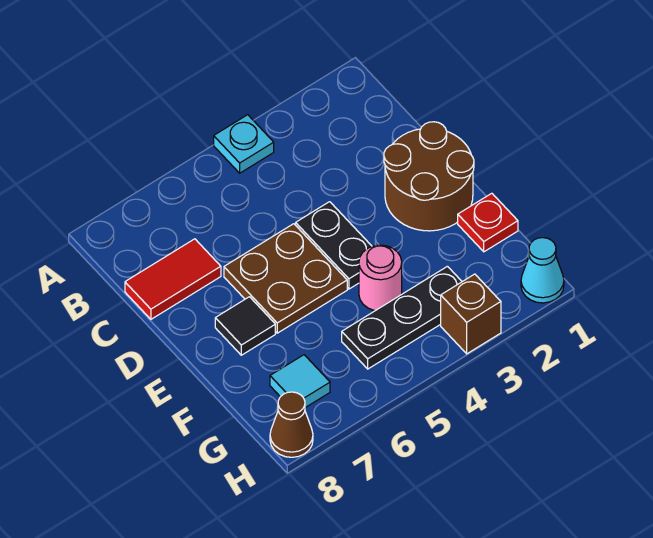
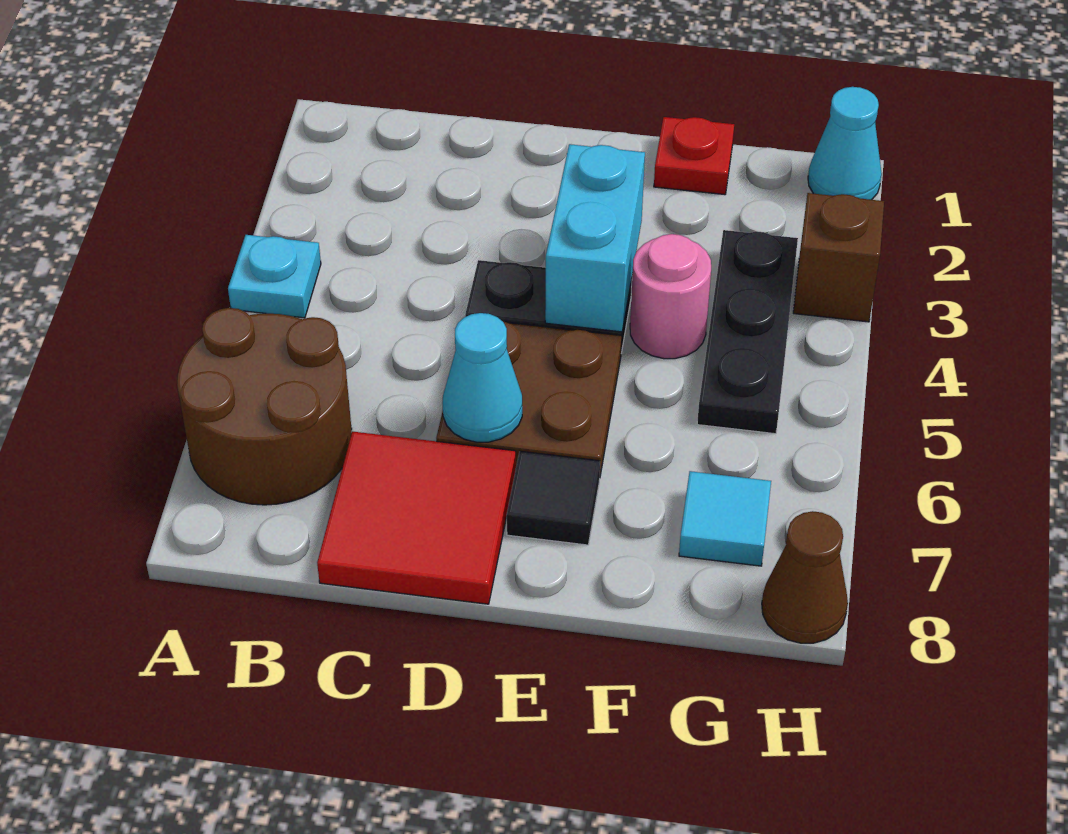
red tile C7:C8 level 1 -> red tile C7:D8 level 1
brown round brick D1:E2 level 1 -> brown round brick A6:B7 level 1
none -> cyan cone D6 level 2
none -> cyan brick E3:E4 level 2

